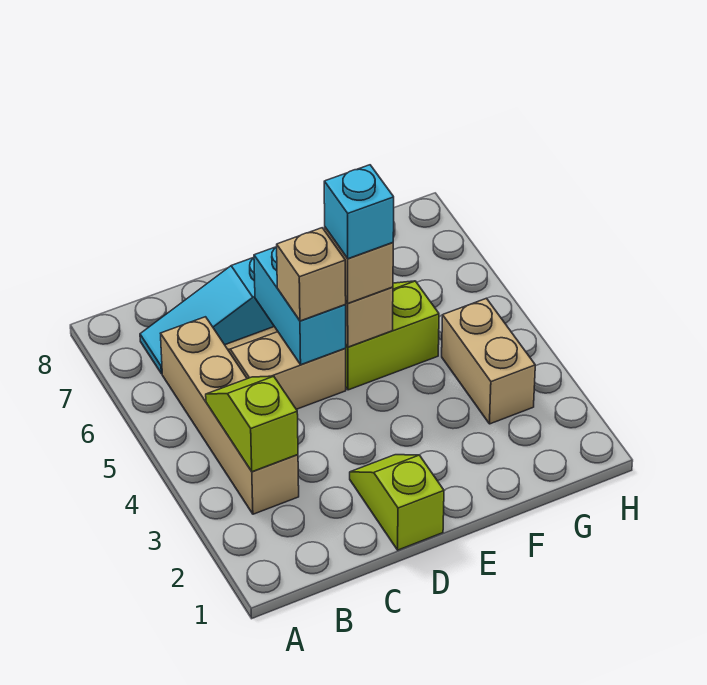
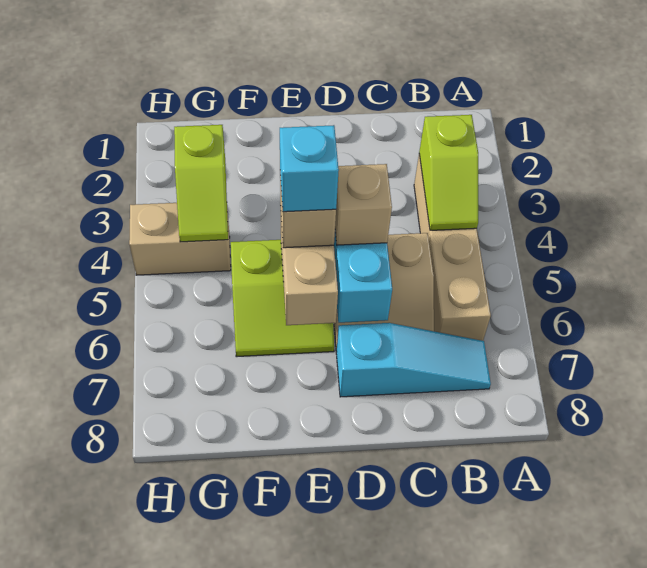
lime slope D1:D2 level 1 top 1 -> lime slope G3:G4 level 2 top 3
tan brick G3:G4 level 1 -> tan brick G4:H4 level 1

